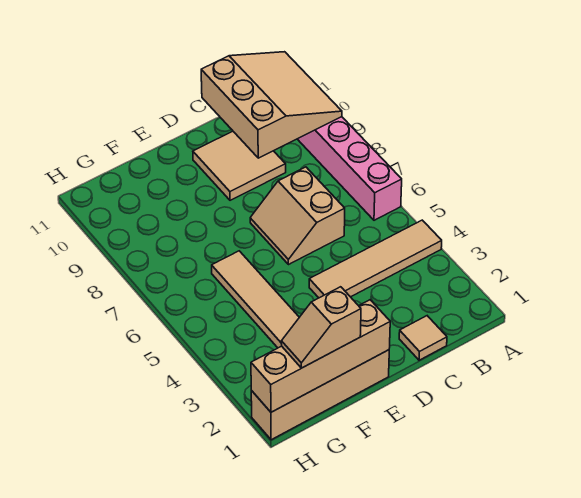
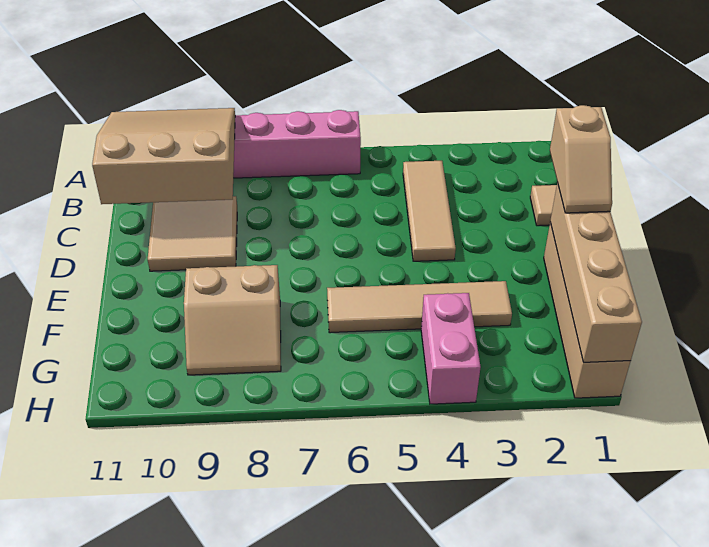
tan tile A4:D4 level 1 -> tan tile B4:D4 level 1
tan slope C6:D7 level 1 top C -> tan slope F8:G9 level 1 top F
tan slope F1:G1 level 3 top F -> tan slope D1:E1 level 3 top D
none -> pink brick G4:H4 level 1

